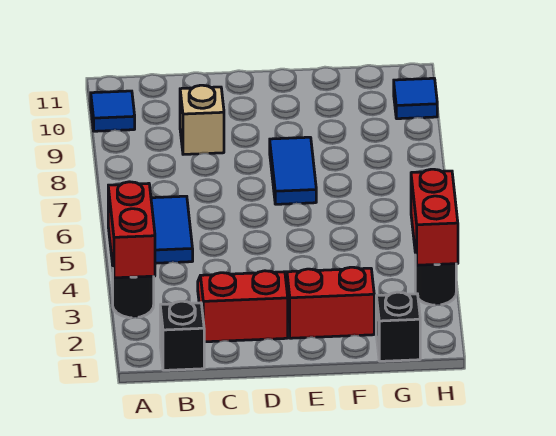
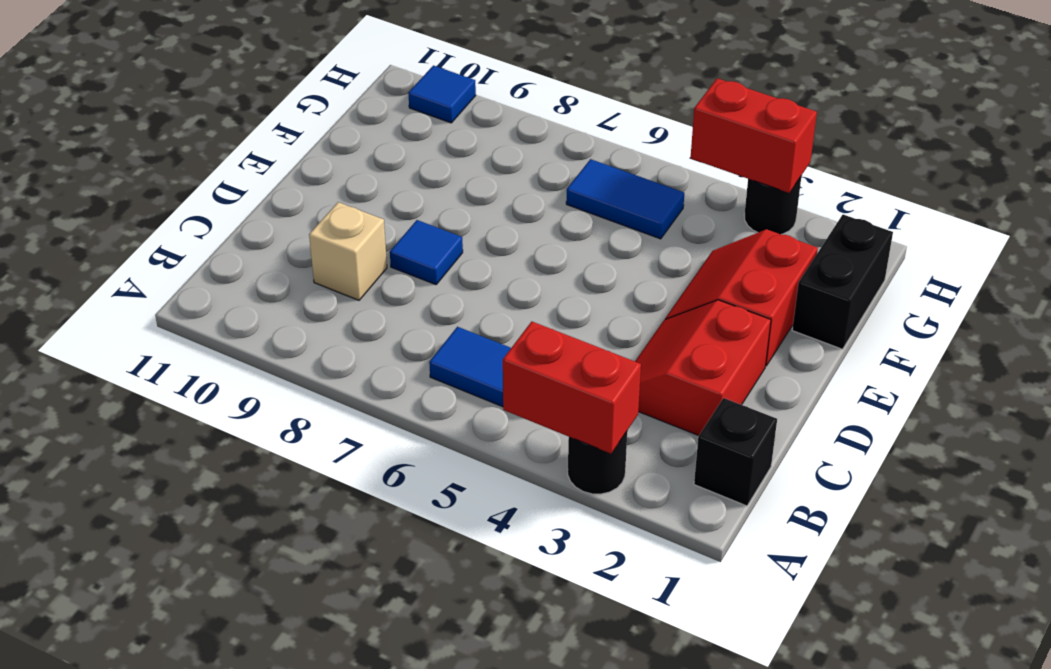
blue tile A10 level 1 -> blue tile D8 level 1
blue tile E7:E8 level 1 -> blue tile G5:G6 level 1
black brick G1 level 1 -> black brick F1:G1 level 1

